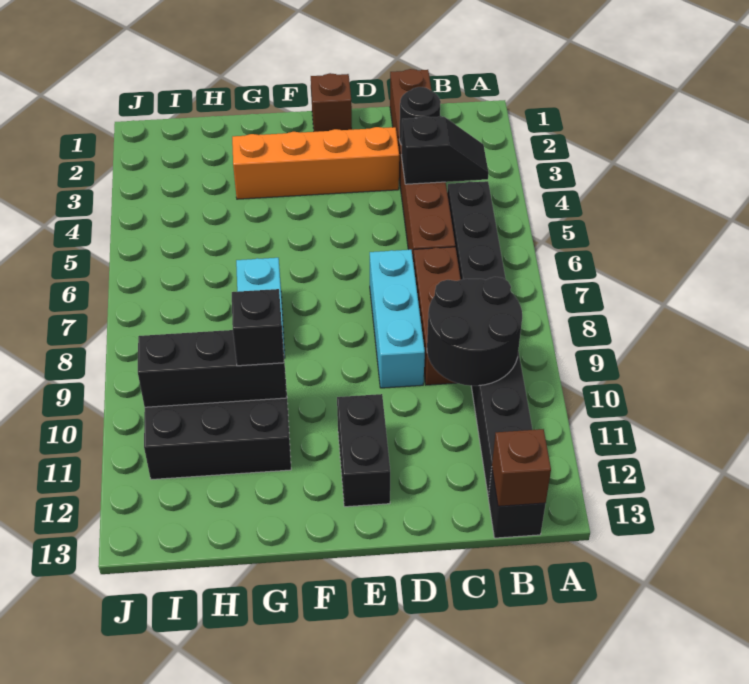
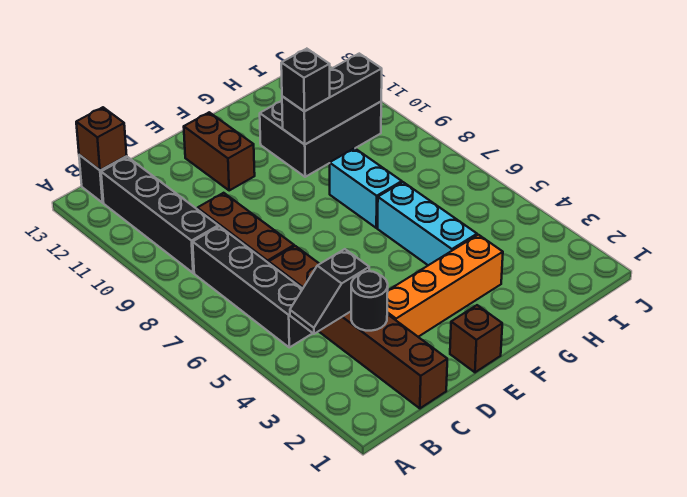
black round brick B9:C10 level 2 -> none
cyan brick D7:D9 level 1 -> cyan brick G4:G6 level 1
black brick E11:E12 level 1 -> brown brick E11:E12 level 1

